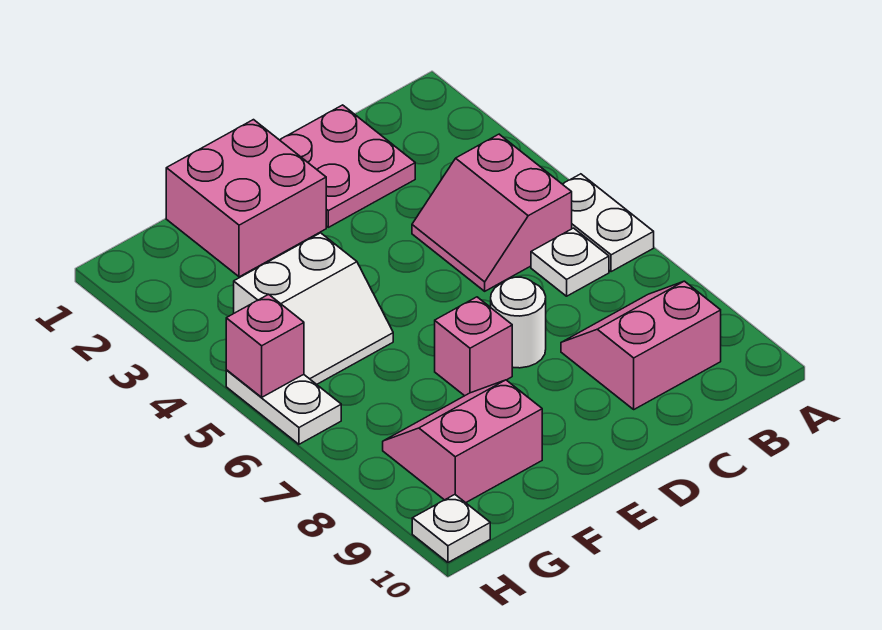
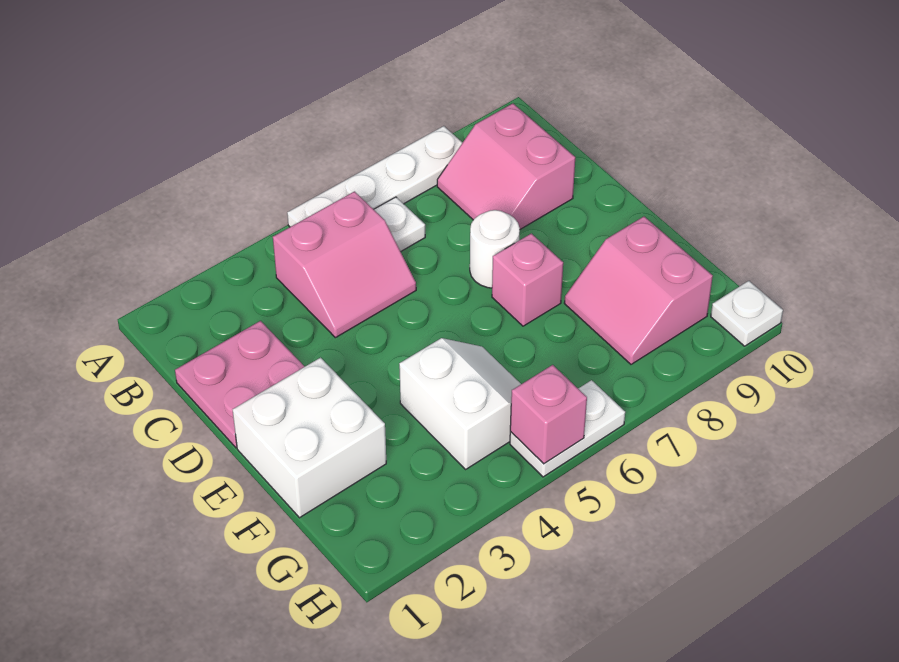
white plate A5:A6 level 1 -> white plate A5:A8 level 1
pink brick E1:F2 level 1 -> white brick E1:F2 level 1

